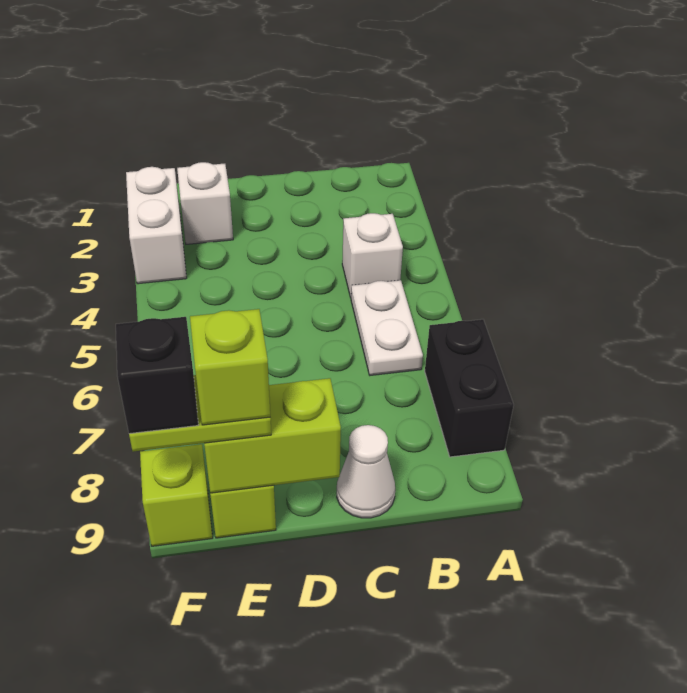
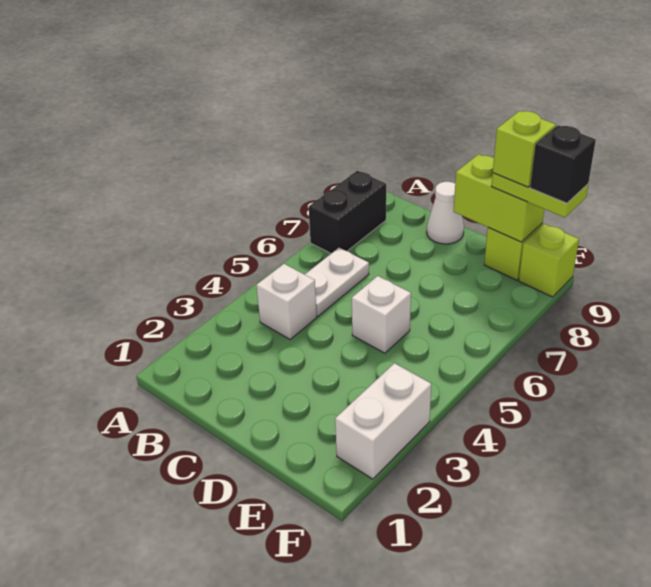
white brick E2 level 1 -> white brick D5 level 1

